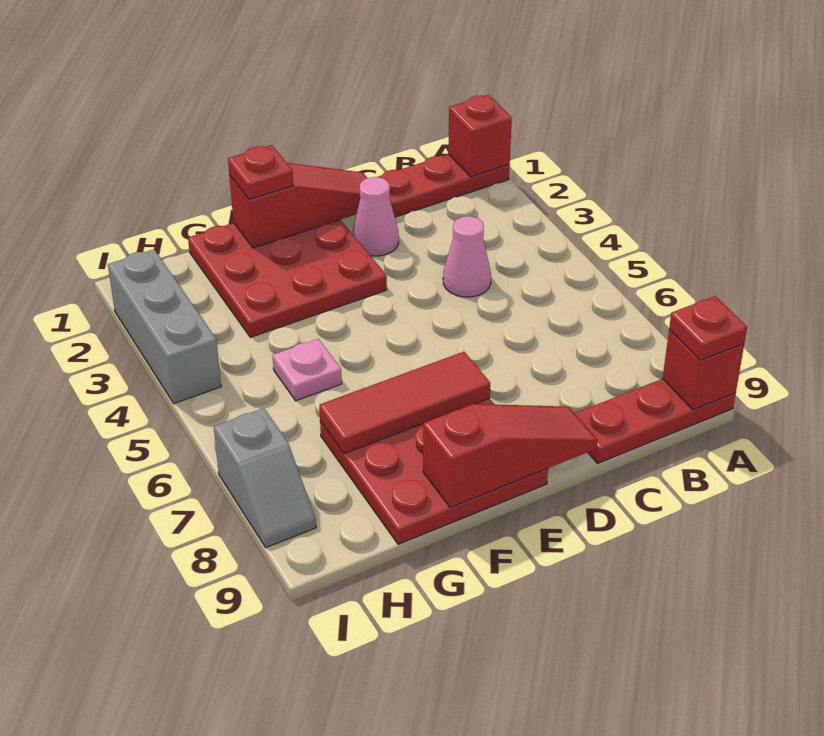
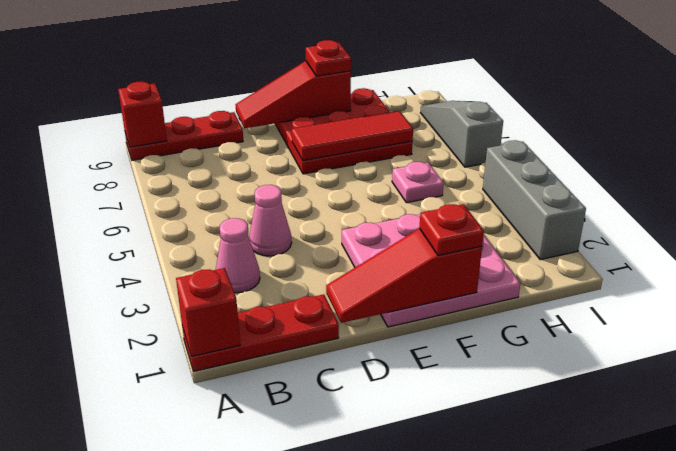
red plate A9 level 3 -> red plate F9 level 3
pink cone D2 level 1 -> pink cone B3 level 1
red plate E1:G3 level 1 -> pink plate E1:G3 level 1
grey slope I7:I8 level 1 top 7 -> grey slope I6:I8 level 1 top 6

